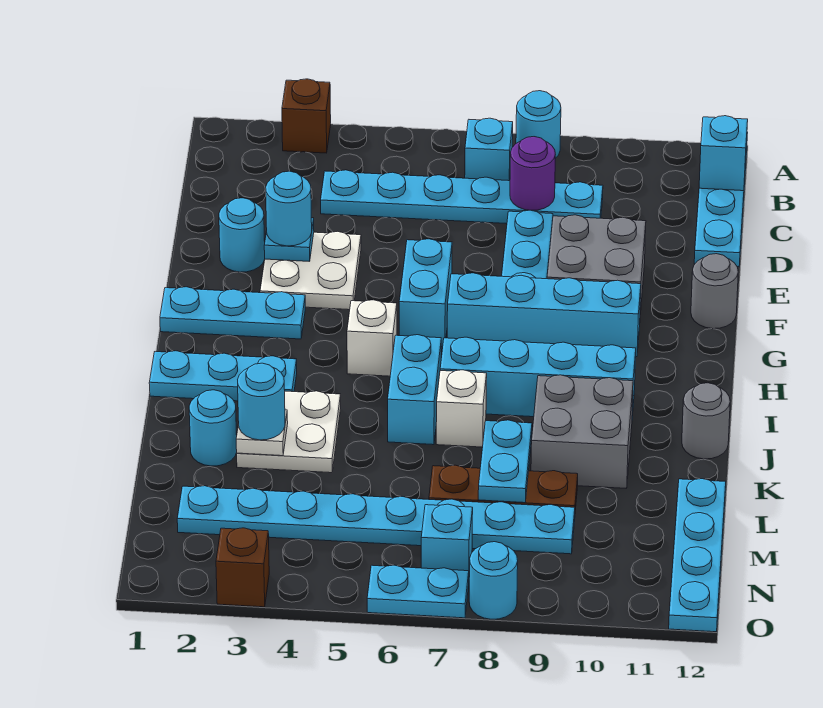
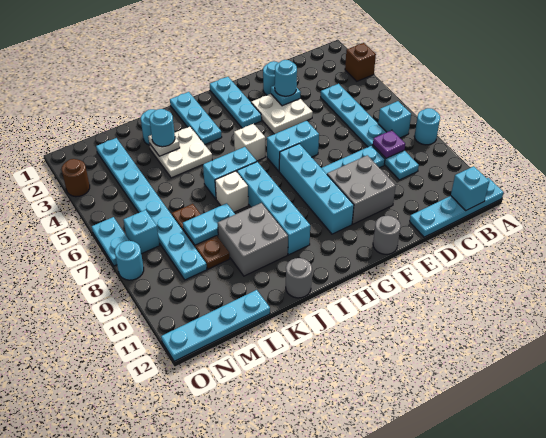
purple round brick C8 level 2 -> purple plate C8 level 2
brown brick O3 level 1 -> brown round brick O3 level 1

